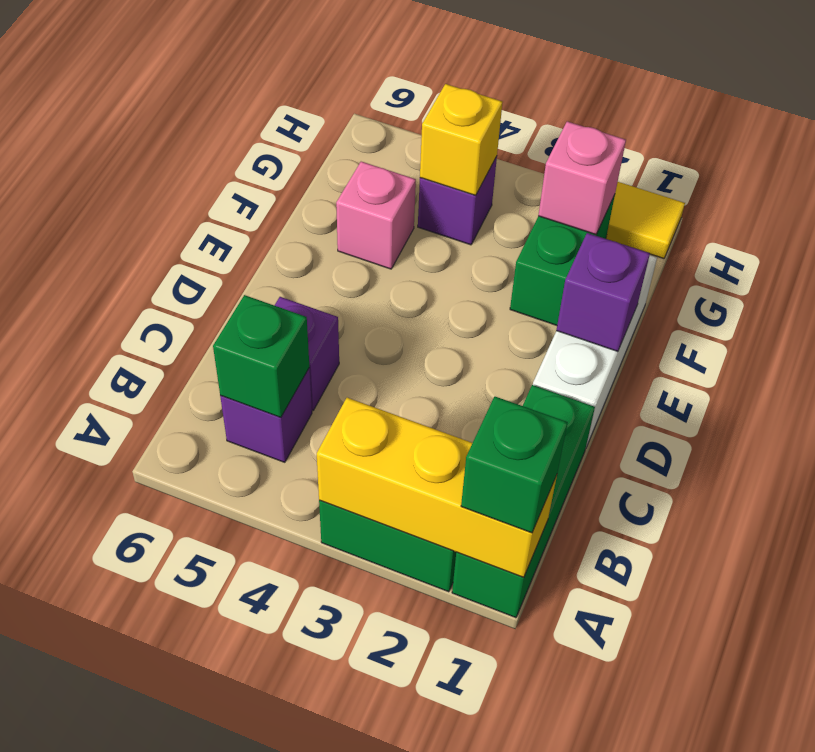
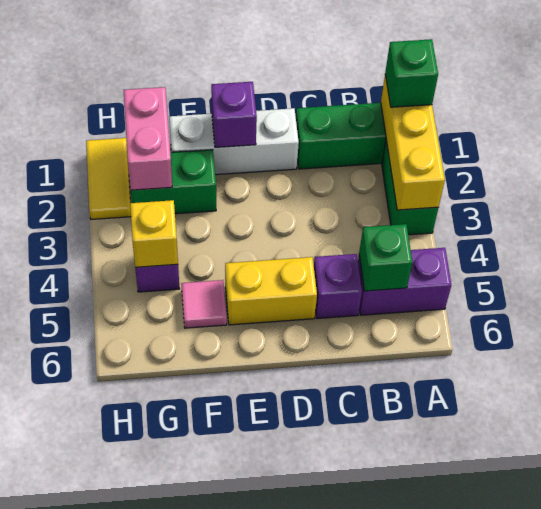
purple brick B5 level 1 -> purple brick A5:B5 level 1
none -> yellow brick D5:E5 level 1
pink brick F5 level 1 -> pink tile F5 level 1
pink brick G2 level 2 -> pink brick G1:G2 level 2

